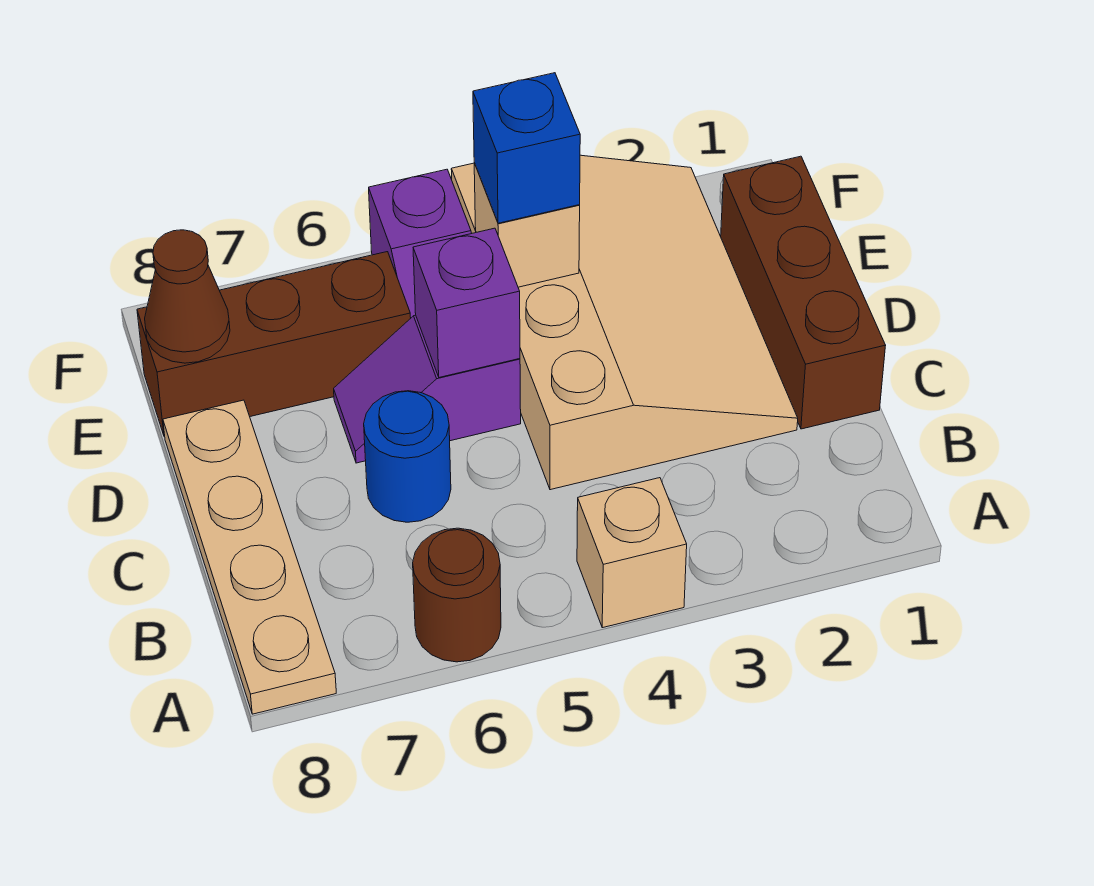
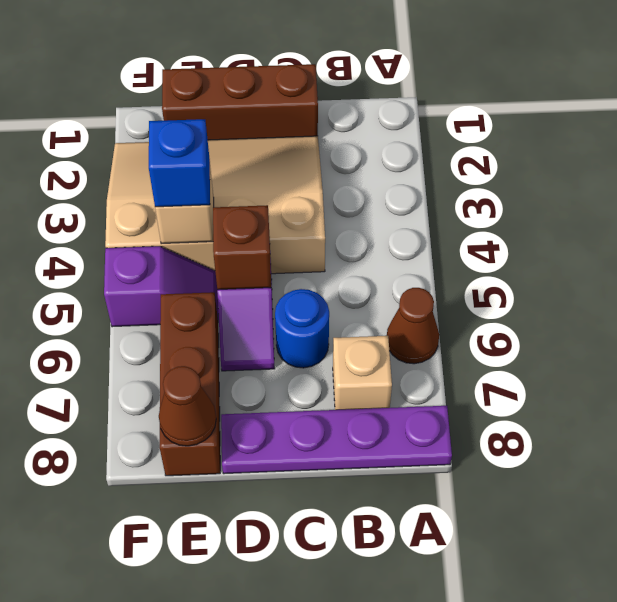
tan brick A4 level 1 -> tan brick B7 level 1
brown round brick A6 level 1 -> brown cone A6 level 1
tan plate A8:D8 level 1 -> purple plate A8:D8 level 1
purple brick D5 level 2 -> brown brick D5 level 2

